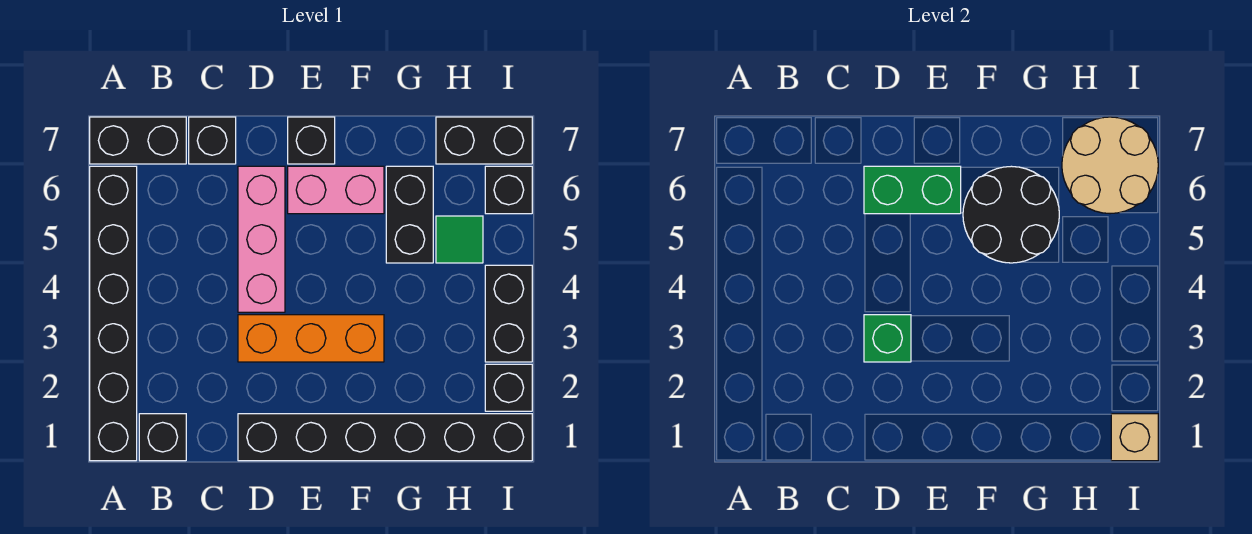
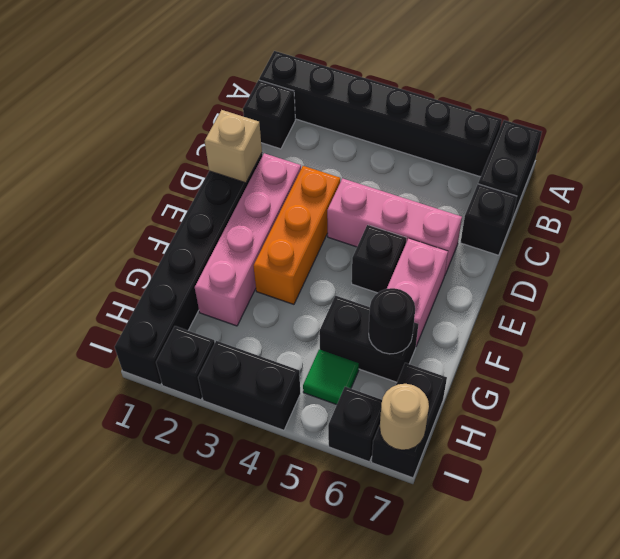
none -> pink brick D2:G2 level 1
green brick D3 level 2 -> none
green brick D6:E6 level 2 -> none
black brick E7 level 1 -> black brick E5 level 1
black round brick F5:G6 level 2 -> black round brick G6 level 2
tan round brick H6:I7 level 2 -> tan round brick I7 level 2
tan brick I1 level 2 -> tan brick D1 level 2

